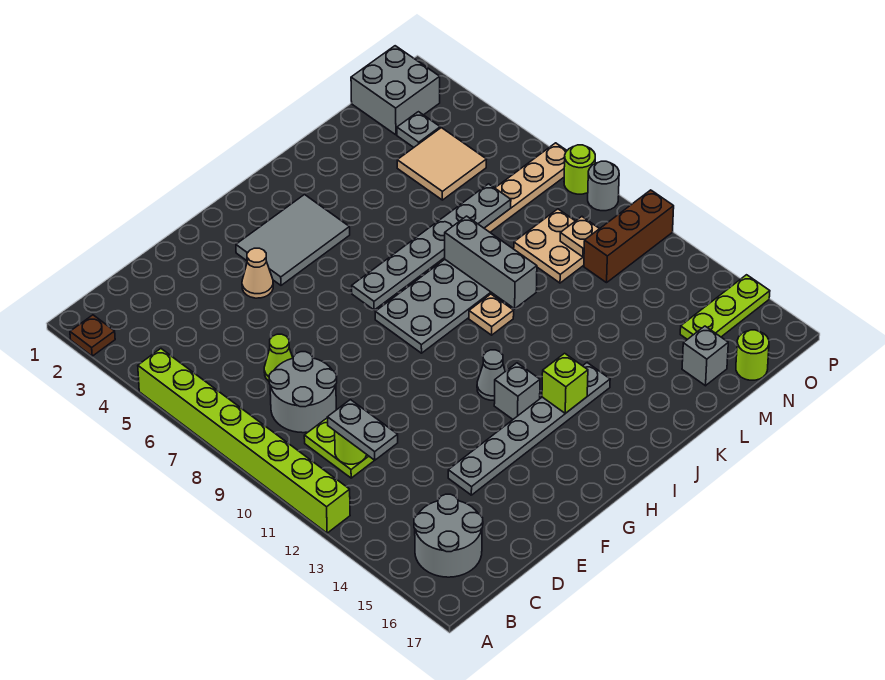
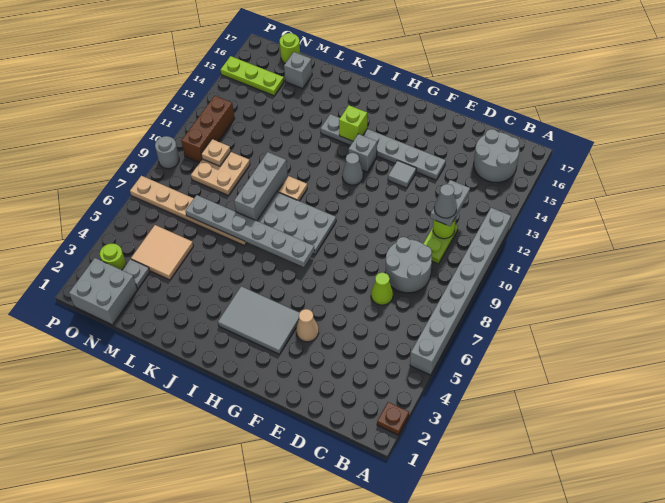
lime brick A5:A12 level 1 -> grey brick A5:A12 level 1
none -> grey cone C11 level 4
none -> grey tile F13 level 1
brown brick N11:P11 level 1 -> brown brick O10:O12 level 1
lime round brick P8 level 1 -> lime round brick O3 level 1

